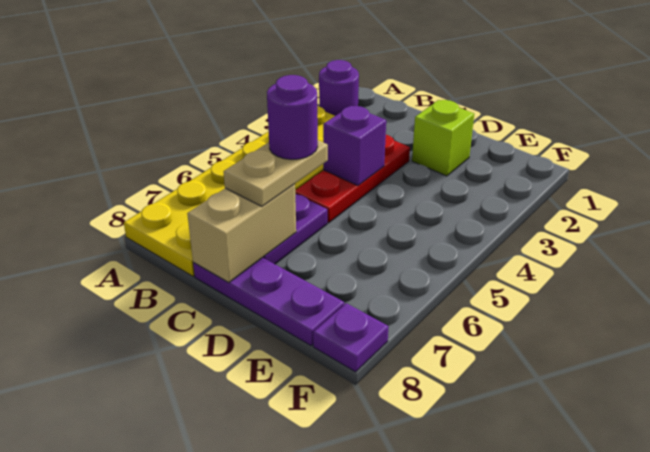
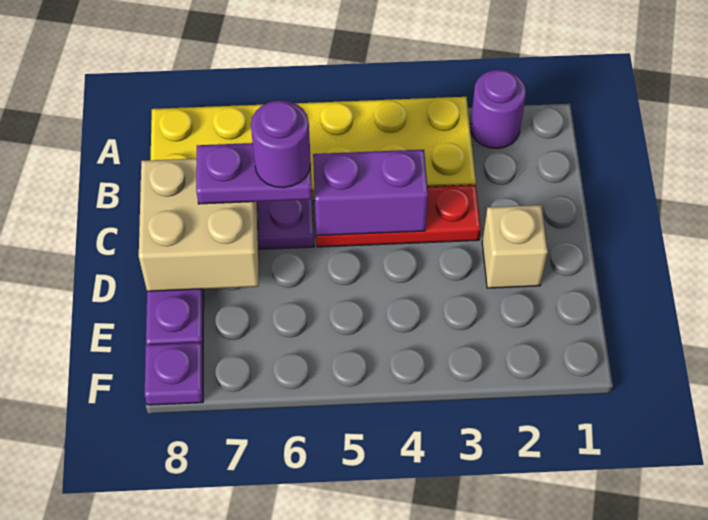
purple brick C4 level 2 -> purple brick C4:C5 level 2
tan plate C6:C7 level 3 -> purple plate C6:C7 level 3
tan brick C7:C8 level 2 -> tan brick C7:D8 level 2
lime brick D2 level 1 -> tan brick D2 level 1

